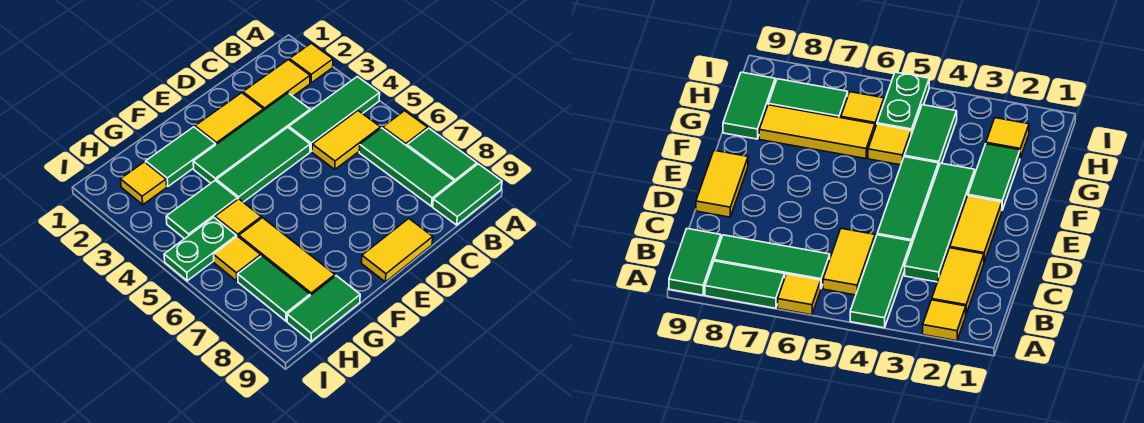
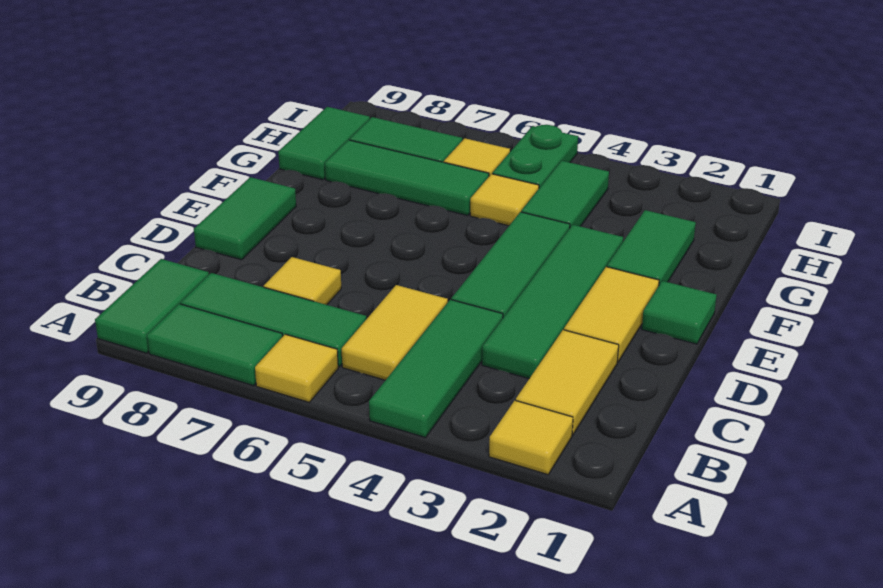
yellow tile D9:E9 level 1 -> green tile D9:E9 level 1
none -> green tile E1 level 1
yellow tile G6:G8 level 1 -> green tile G6:G8 level 1
yellow tile H2 level 1 -> yellow tile C7 level 1

